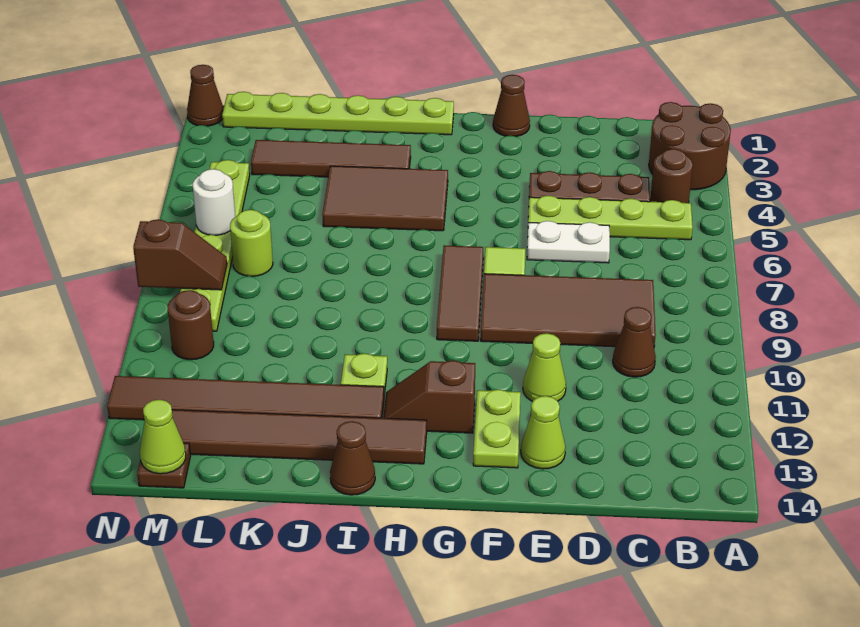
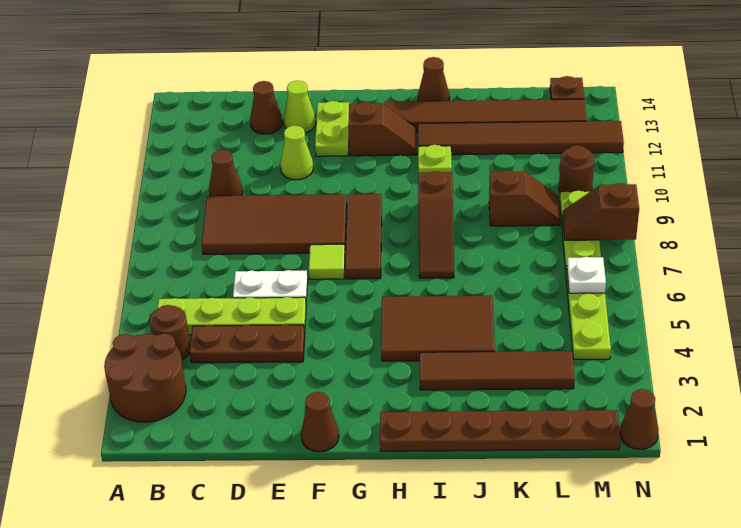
none -> brown cone D13 level 1
lime plate H1:M1 level 1 -> brown plate H1:M1 level 1
none -> brown slope I7:I9 level 1 top 9
none -> brown slope K9:L9 level 1 top K
lime round brick L7 level 1 -> none
white round brick M6 level 2 -> white plate M6 level 2
lime cone M14 level 2 -> none

